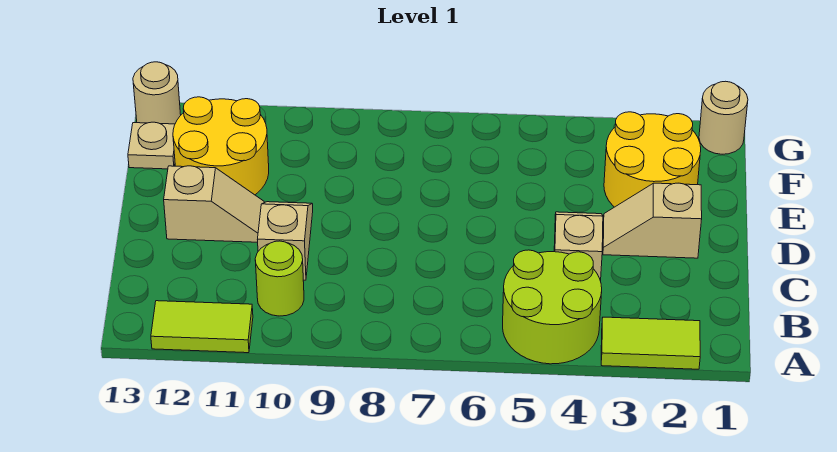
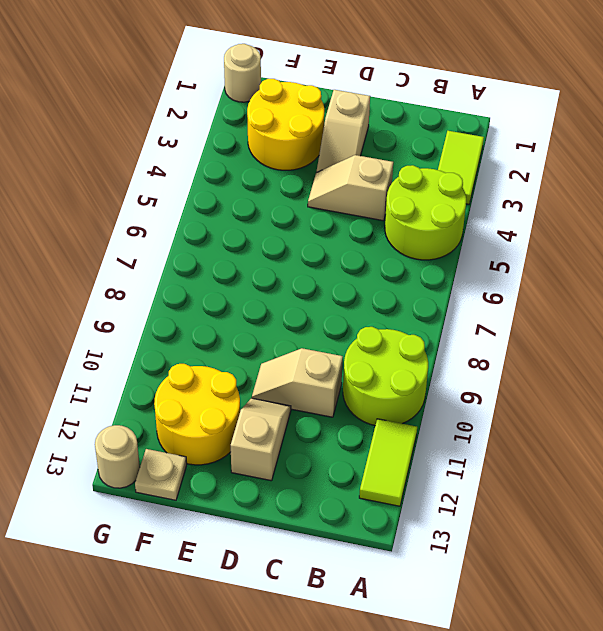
lime round brick B10 level 1 -> lime round brick A9:B10 level 1

